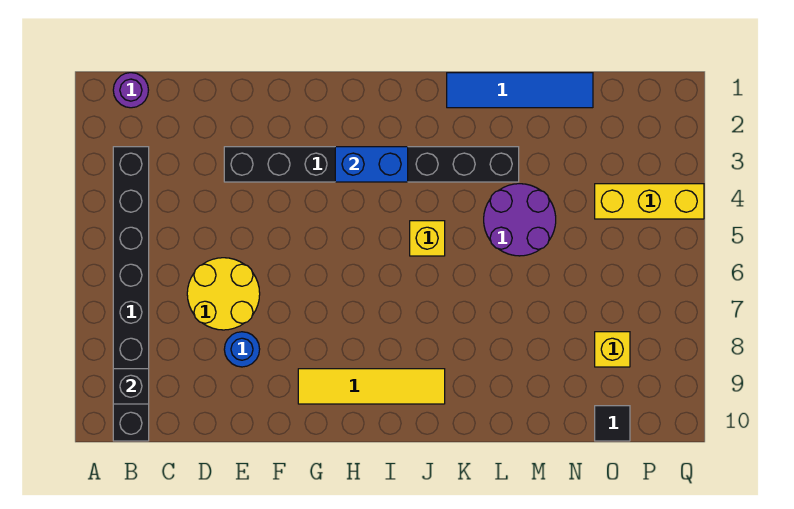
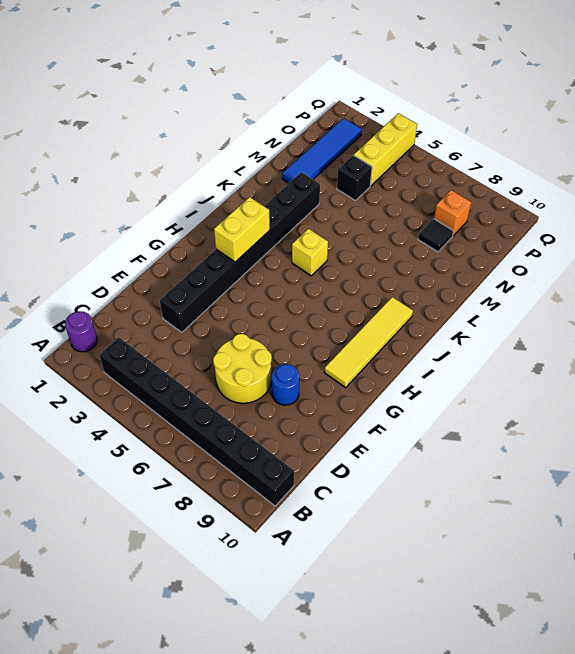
black brick B9 level 2 -> black brick N4 level 1
blue brick H3:I3 level 2 -> yellow brick H3:I3 level 2
blue tile K1:N1 level 1 -> blue tile M2:P2 level 1
purple round brick L4:M5 level 1 -> none
yellow brick O8 level 1 -> orange brick O8 level 1
black tile O10 level 1 -> black tile N8 level 1

